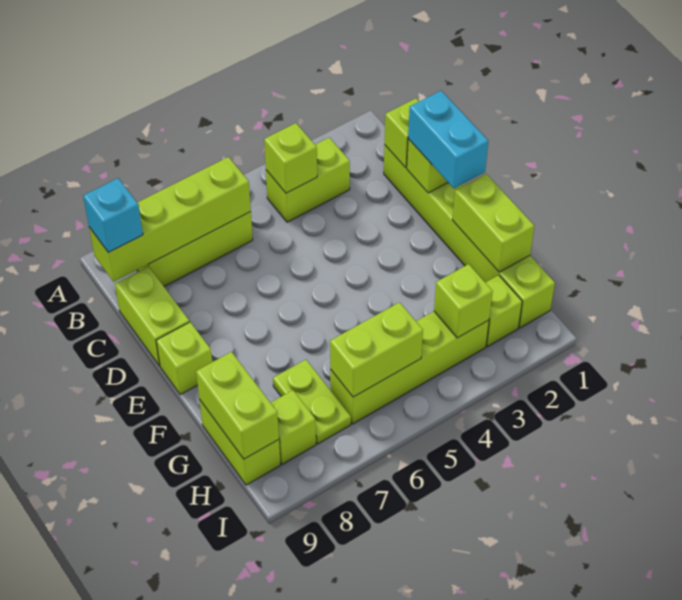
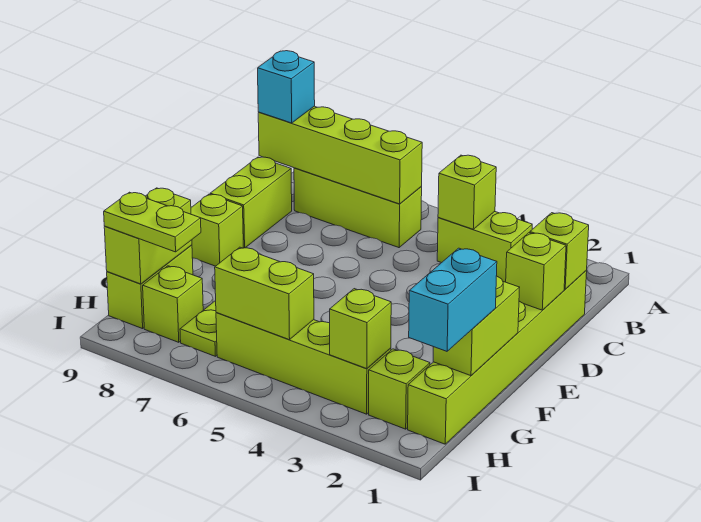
cyan brick D1:E1 level 3 -> cyan brick G1:H1 level 3
none -> lime plate H8:H9 level 3

